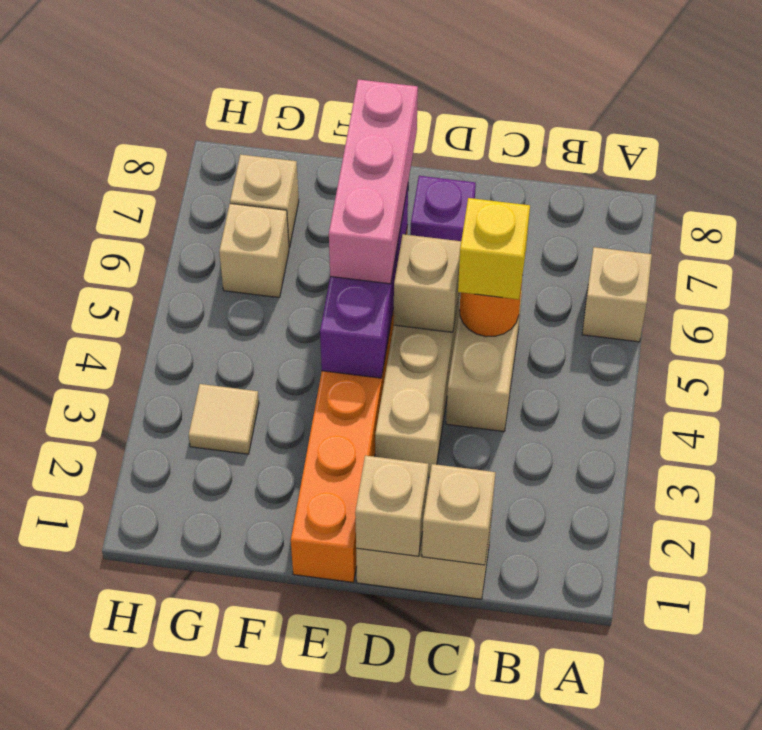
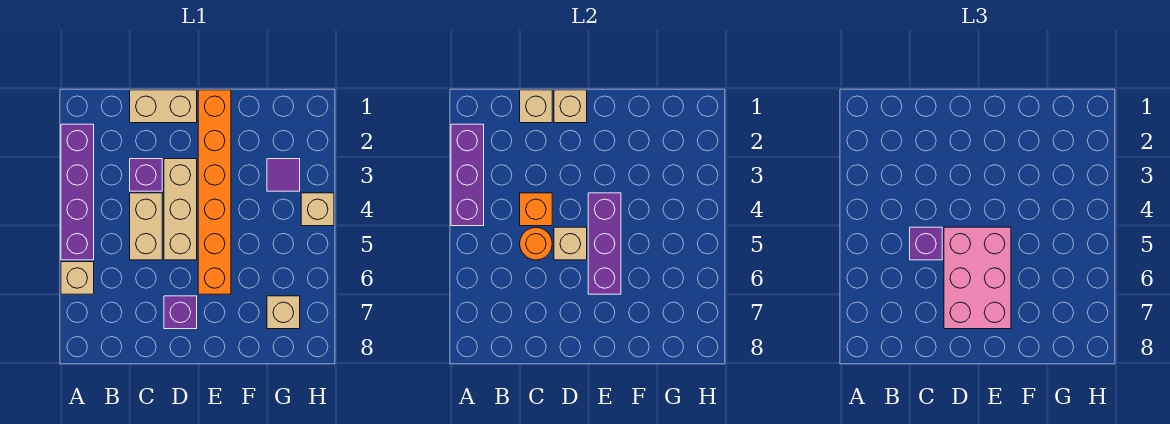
none -> purple brick A2:A5 level 1
none -> purple brick A2:A4 level 2
none -> purple brick C3 level 1
none -> orange brick C4 level 2
yellow brick C5 level 3 -> purple brick C5 level 3
pink brick E5:E7 level 3 -> pink brick D5:E7 level 3
tan tile G3 level 1 -> purple tile G3 level 1
tan brick G6 level 1 -> tan brick H4 level 1

